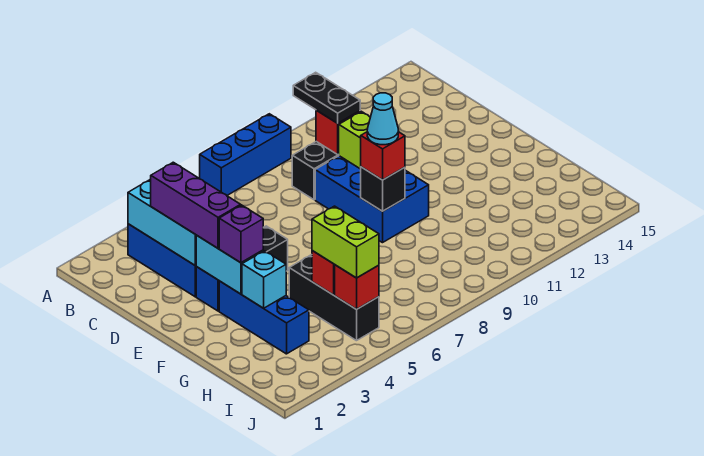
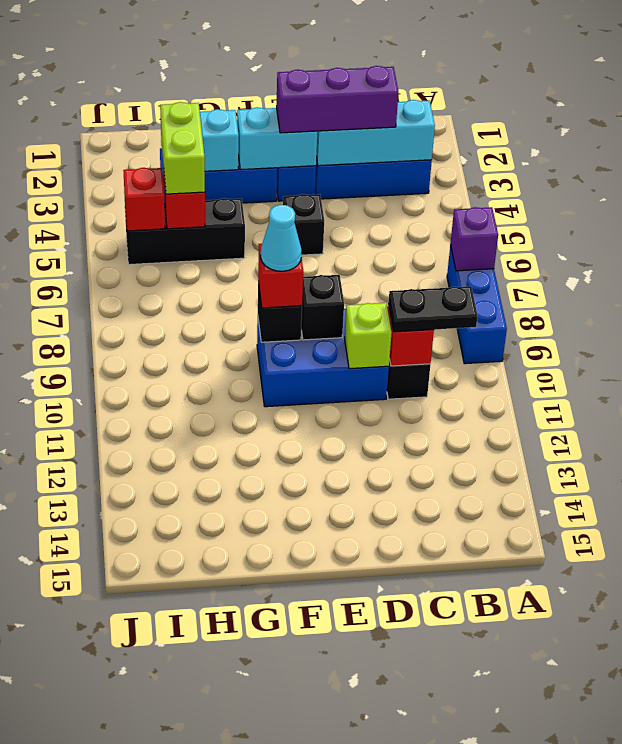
none -> black brick E9 level 2
purple brick F3 level 3 -> purple brick A7 level 2
lime brick H5:I5 level 3 -> lime brick H4:H5 level 3

